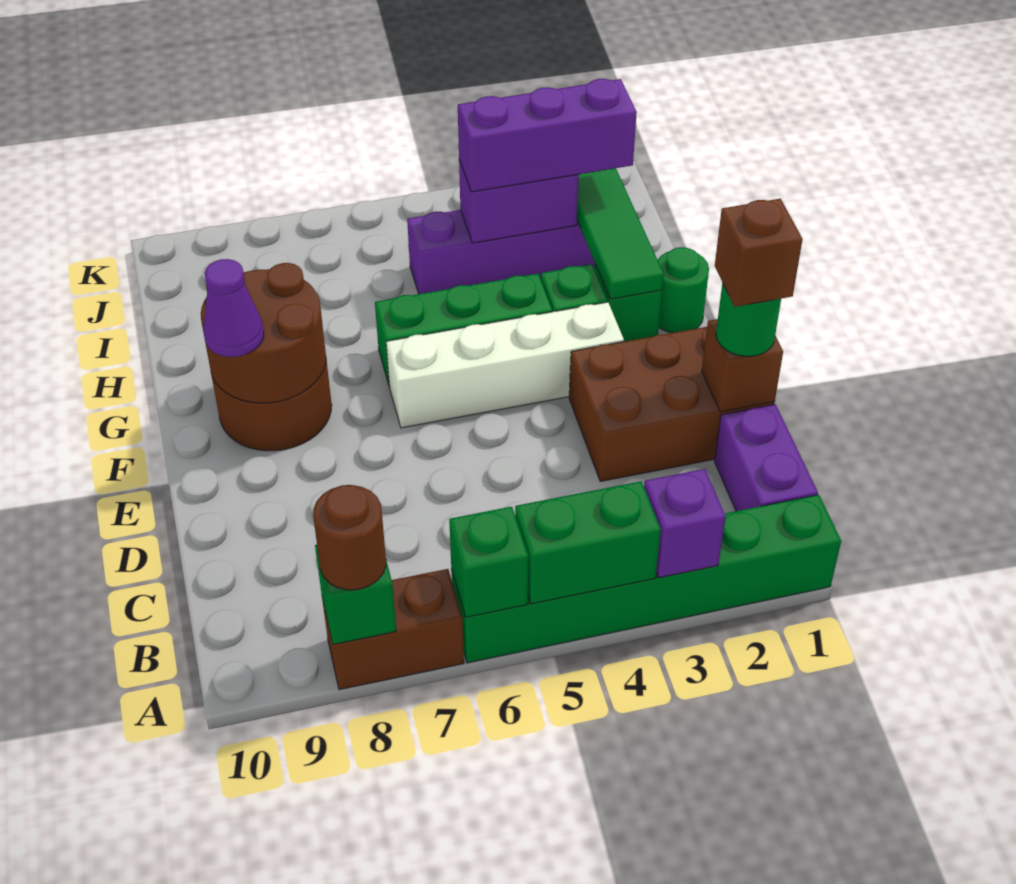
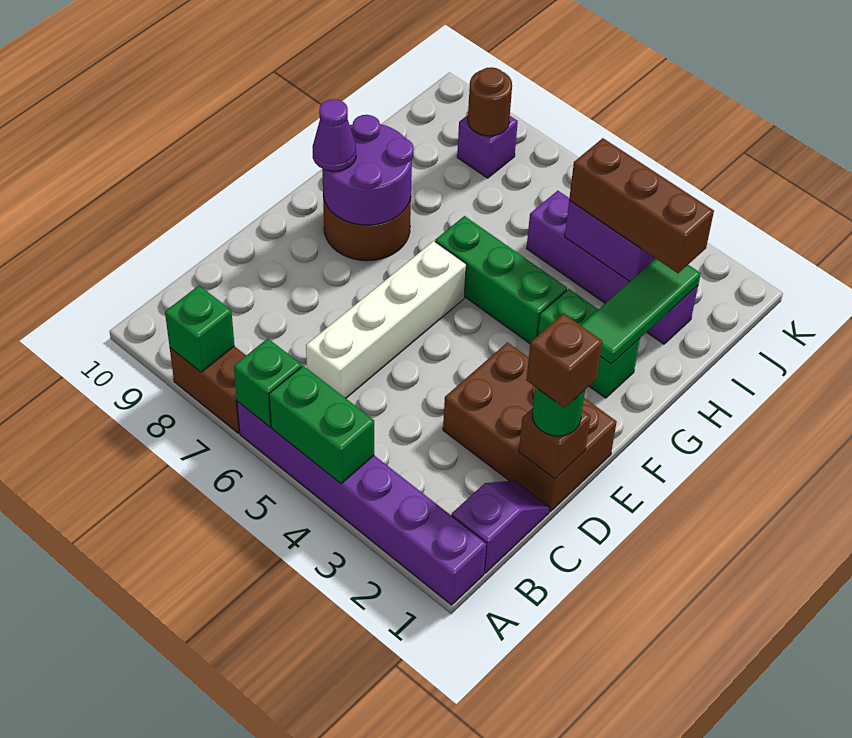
green brick A1:A6 level 1 -> purple brick A1:A6 level 1
purple brick A3 level 2 -> purple brick J8 level 1
brown round brick A8 level 3 -> brown round brick J8 level 2
purple brick B1:C1 level 1 -> purple slope B1:C1 level 1 top B
white brick F3:F6 level 1 -> white brick C6:F6 level 1
brown round brick F8:G9 level 2 -> purple round brick F8:G9 level 2
green round brick G1 level 1 -> none
purple brick I2:I4 level 3 -> brown brick I2:I4 level 3

